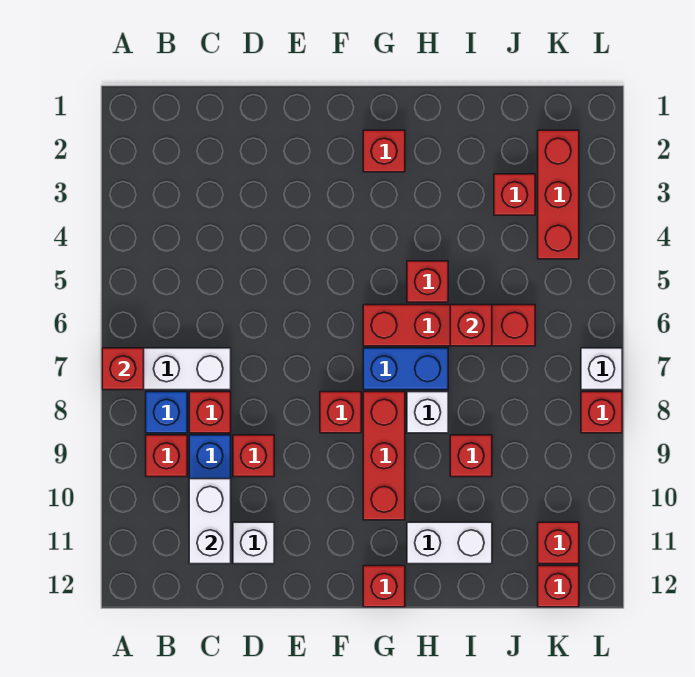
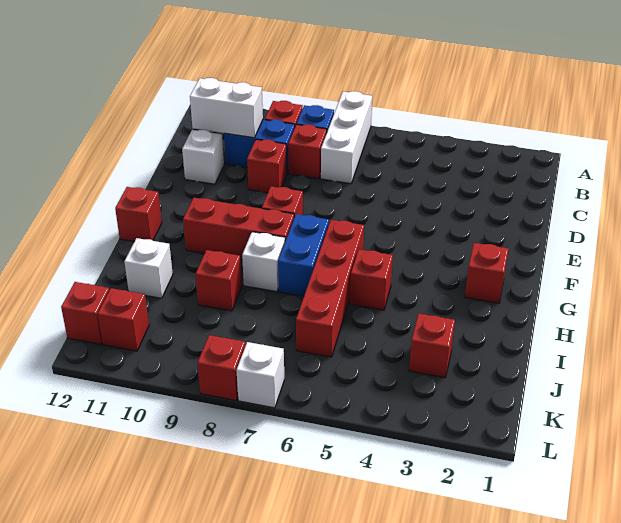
red brick A7 level 2 -> none
white brick H11:I11 level 1 -> white brick I11 level 1
red brick I6 level 2 -> none
red brick K2:K4 level 1 -> none

